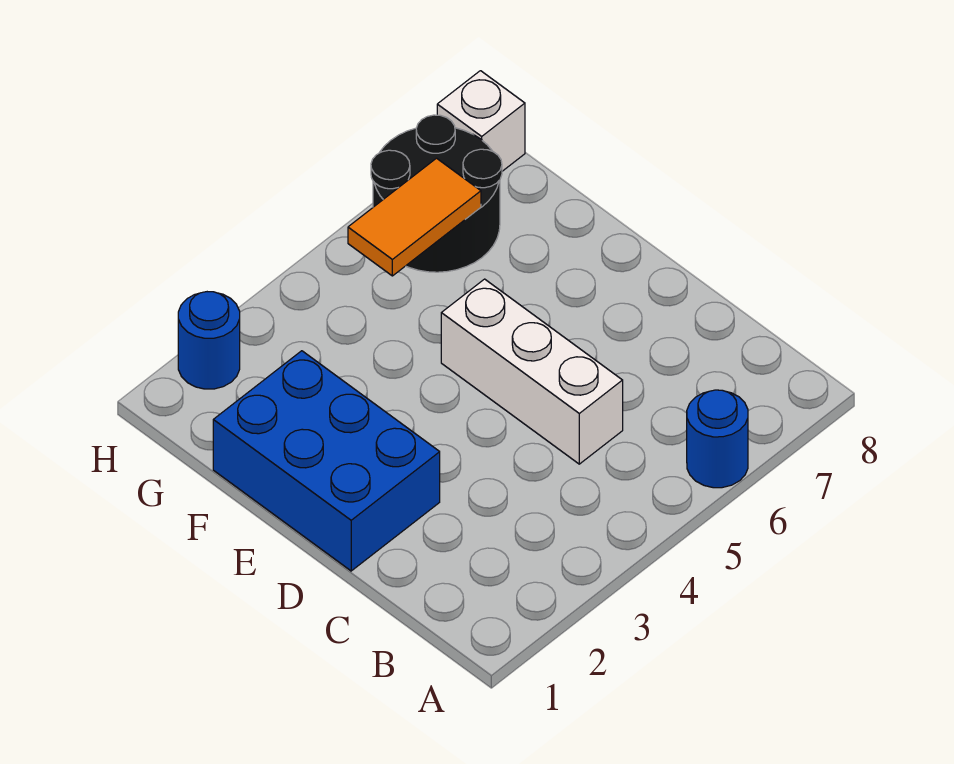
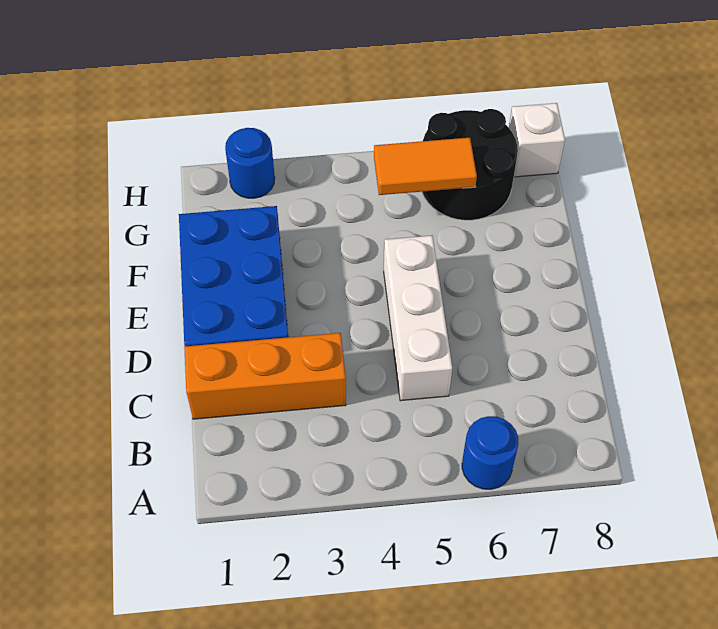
none -> orange brick C1:C3 level 1

